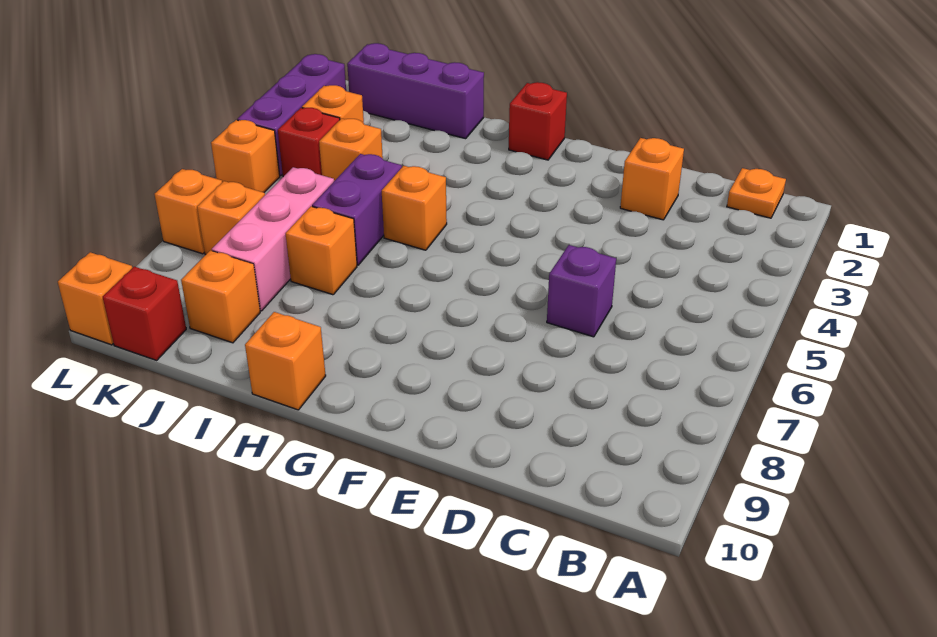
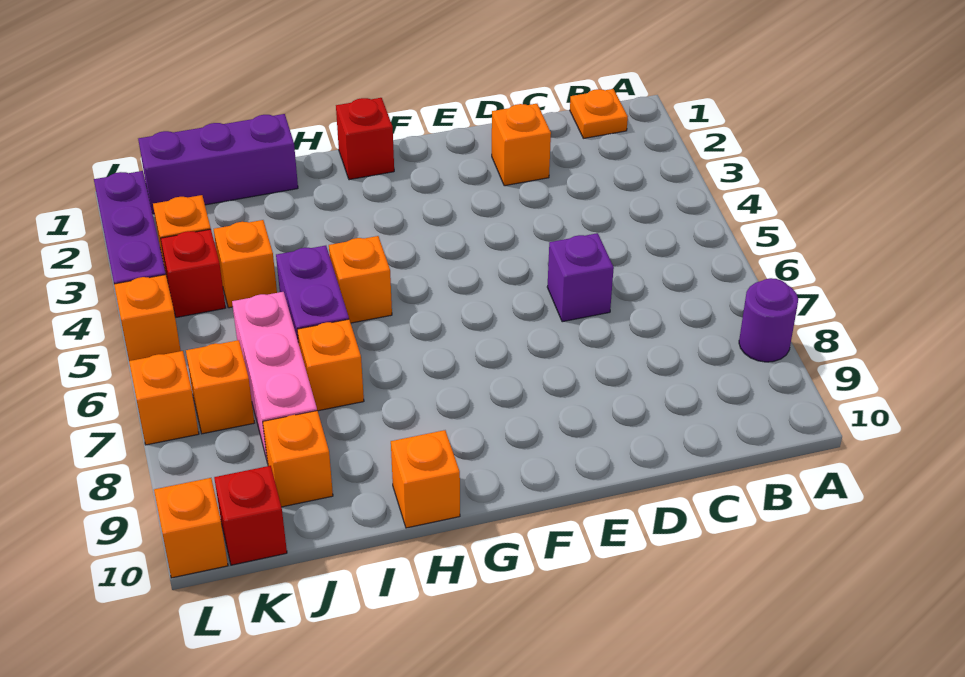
none -> purple round brick A8 level 1

